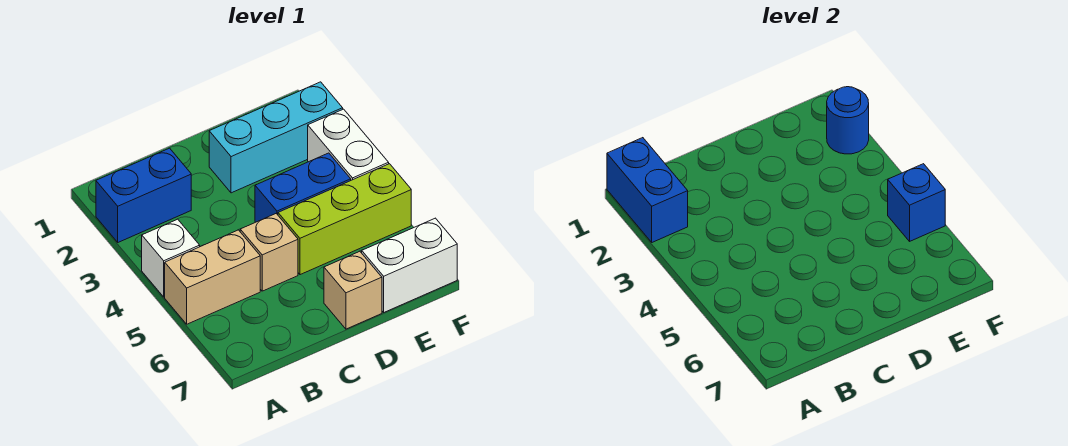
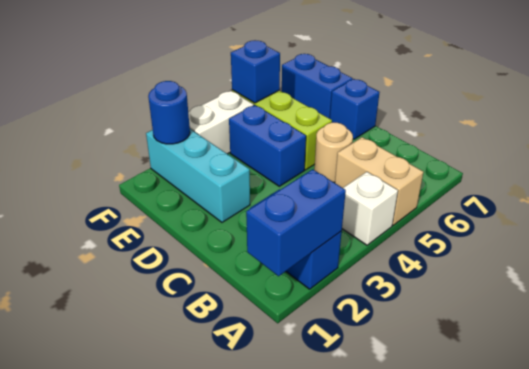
tan brick C5 level 1 -> tan round brick C5 level 1
tan brick D7 level 1 -> blue brick D7 level 1
white brick E7:F7 level 1 -> blue brick E7:F7 level 1

